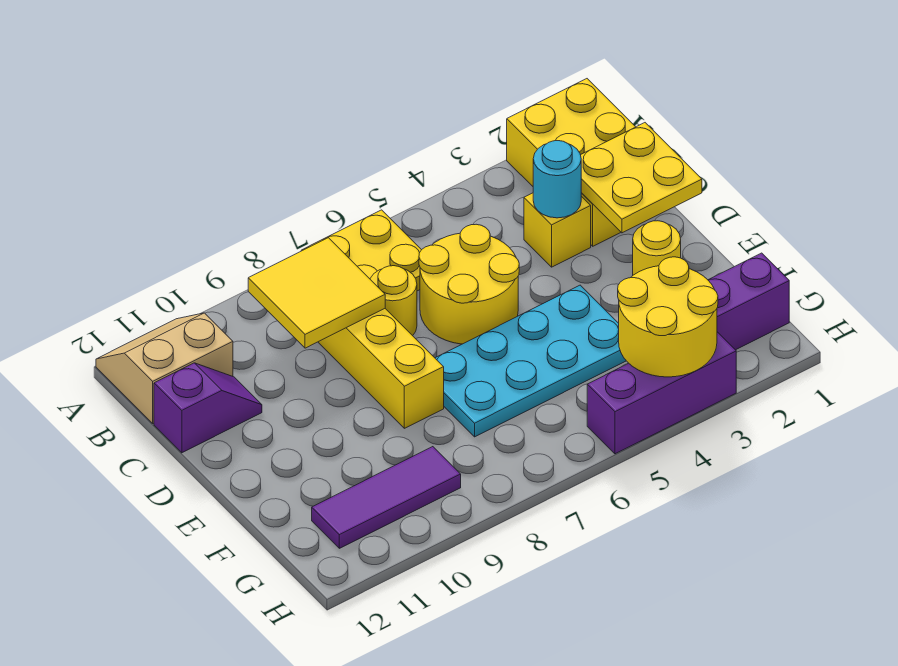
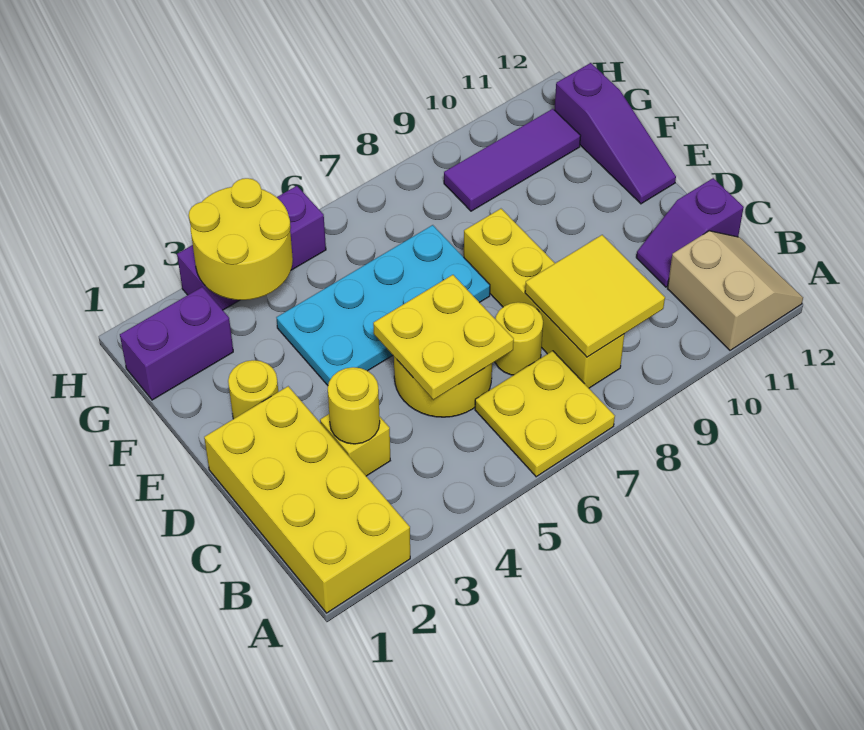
yellow brick A1:C2 level 1 -> yellow brick A1:D2 level 1
tan slope A11:B12 level 1 top B -> tan slope A11:B12 level 1 top 11
yellow plate C1:D2 level 2 -> yellow plate C5:D6 level 2
cyan round brick C3 level 2 -> yellow round brick C3 level 2
none -> purple slope E12:G12 level 1 top G

